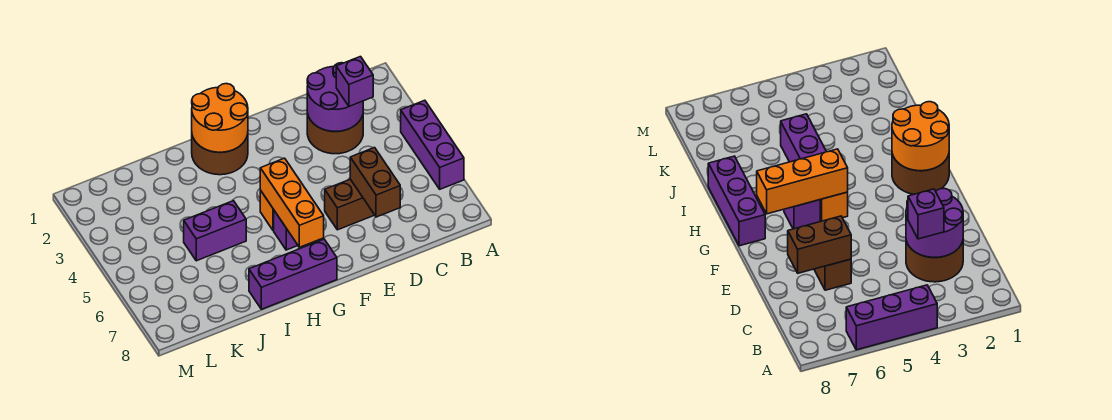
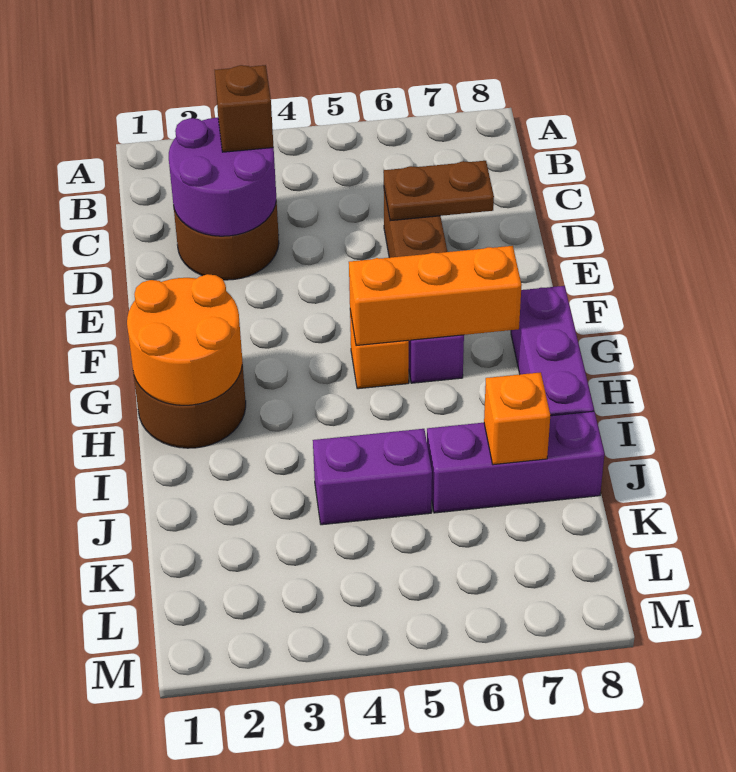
purple brick A4:A6 level 1 -> purple brick J6:J8 level 1
purple brick C3 level 3 -> brown brick C3 level 3
brown brick D6:D7 level 2 -> brown plate D6:D7 level 2
purple brick I5:J5 level 1 -> purple brick J4:J5 level 1
none -> orange brick J7 level 2

